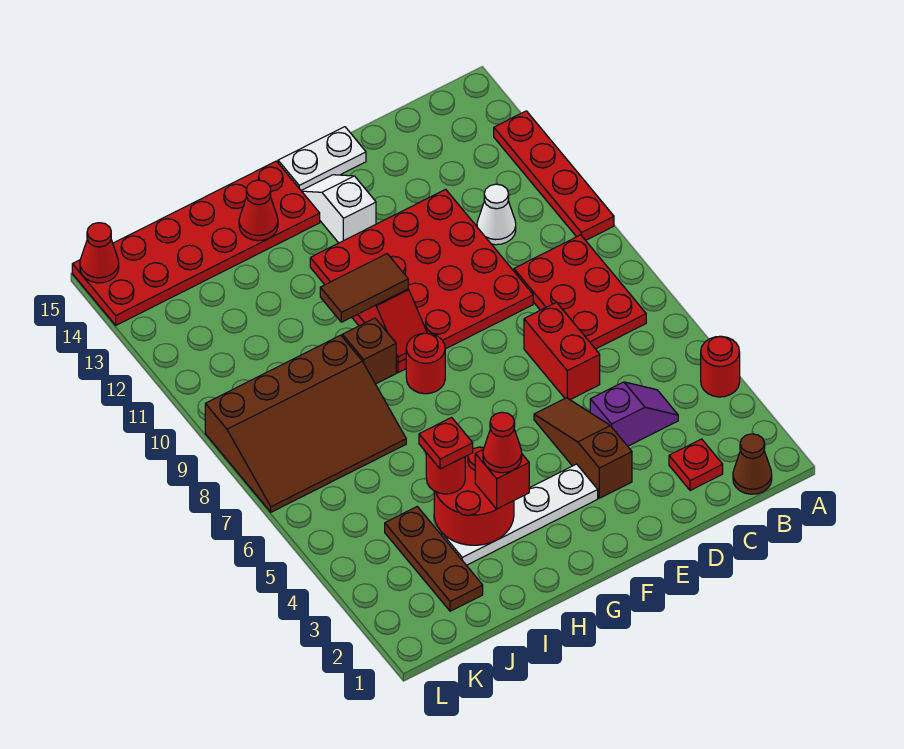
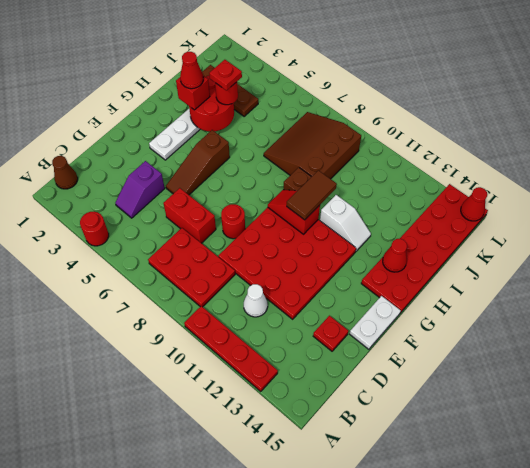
red plate C2 level 1 -> red plate D14 level 1
brown slope E3:E5 level 1 top 3 -> brown slope E5:G5 level 1 top G
white slope F13:F14 level 1 top 13 -> white slope H11:H12 level 1 top 11
red round brick G8 level 1 -> red round brick E8 level 1
brown slope I7:L9 level 1 top 9 -> brown slope I7:K9 level 1 top 9

